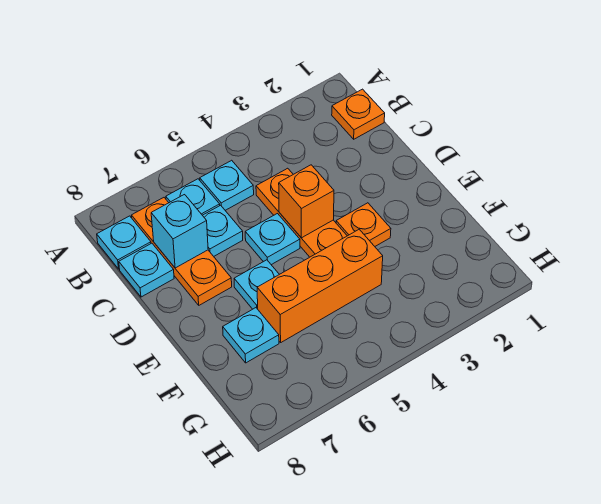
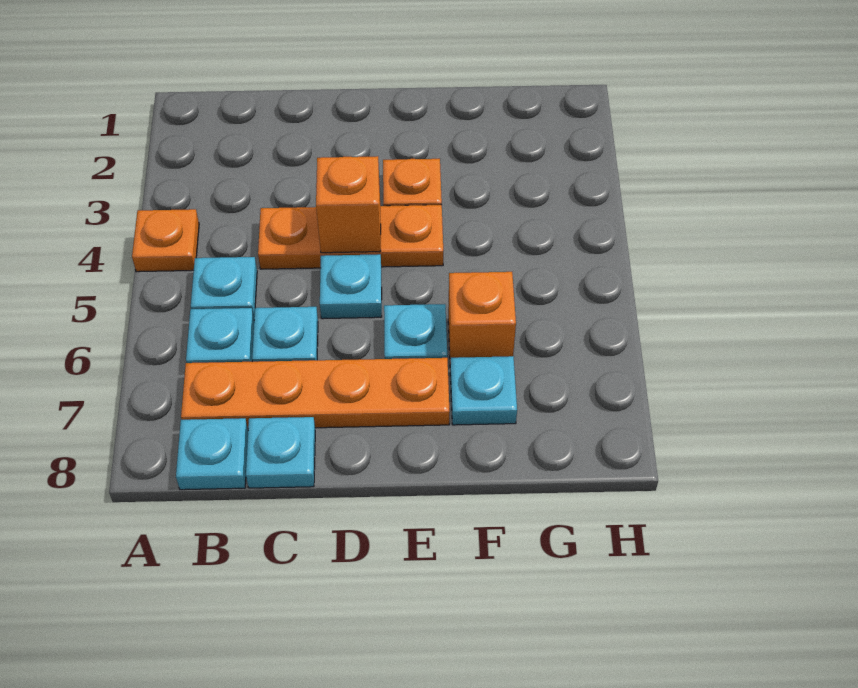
orange plate B1 level 1 -> orange plate A4 level 1
orange plate B7:D7 level 1 -> orange plate B7:E7 level 1
cyan brick C7 level 2 -> none
orange brick F4:F6 level 1 -> orange brick F6 level 1

